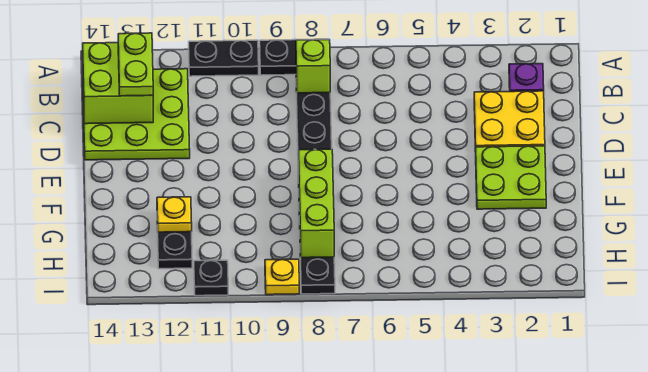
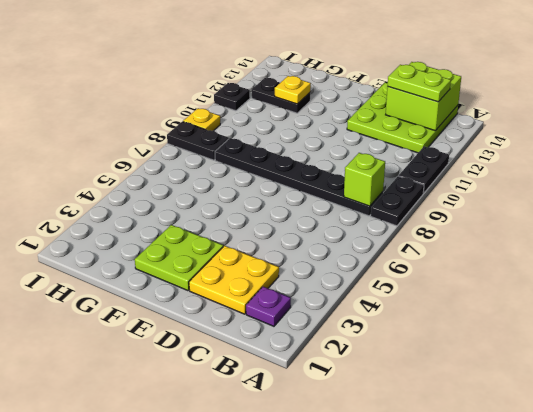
lime brick F8:H8 level 2 -> none

